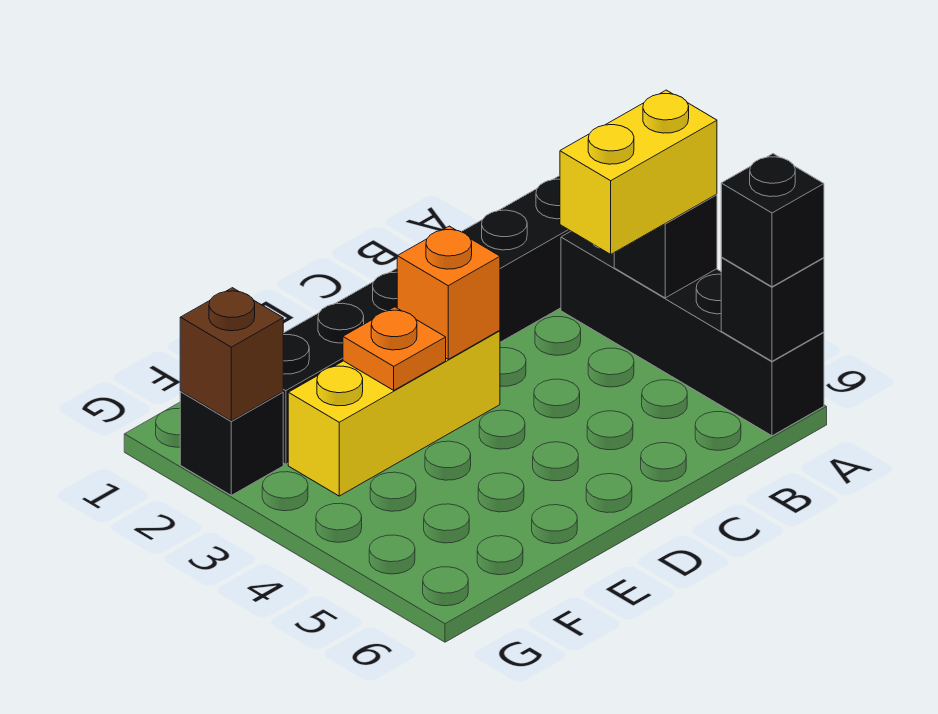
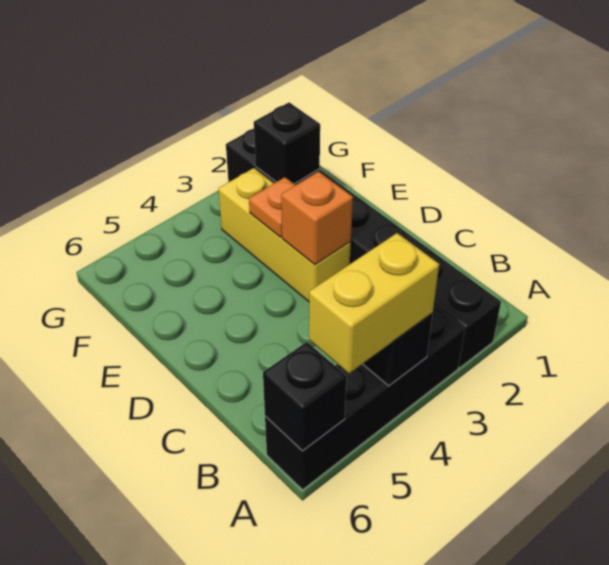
yellow brick A4:B4 level 3 -> yellow brick A4:A5 level 3
black brick A6 level 3 -> black brick F2 level 2
brown brick G2 level 2 -> none

